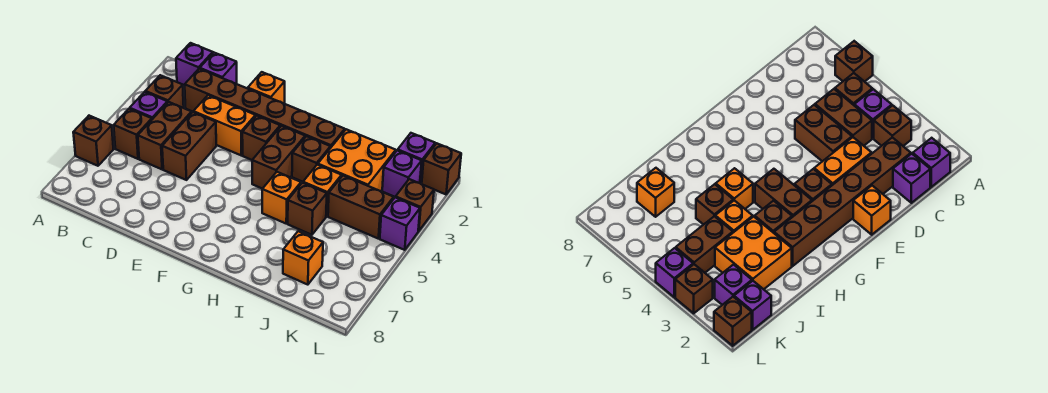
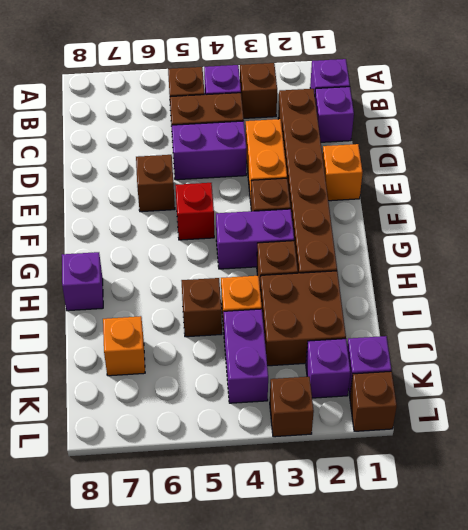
brown brick A6 level 1 -> brown brick E6 level 1
brown brick D4:D5 level 1 -> purple brick D4:D5 level 1
none -> red brick F5 level 1
brown brick G3:G4 level 1 -> purple brick G3:G4 level 1
orange brick H5 level 1 -> none
orange brick I2:J3 level 1 -> brown brick I2:J3 level 1
brown brick J4:K4 level 1 -> purple brick J4:K4 level 1
purple brick L4 level 1 -> purple brick H8 level 1

